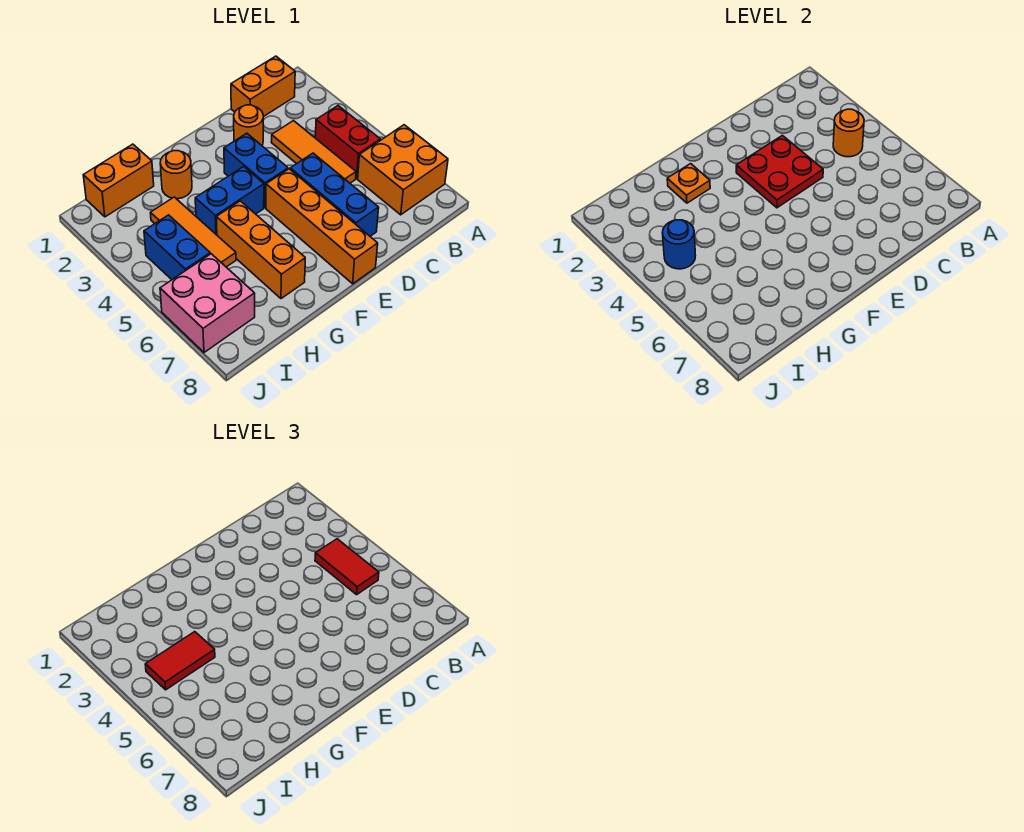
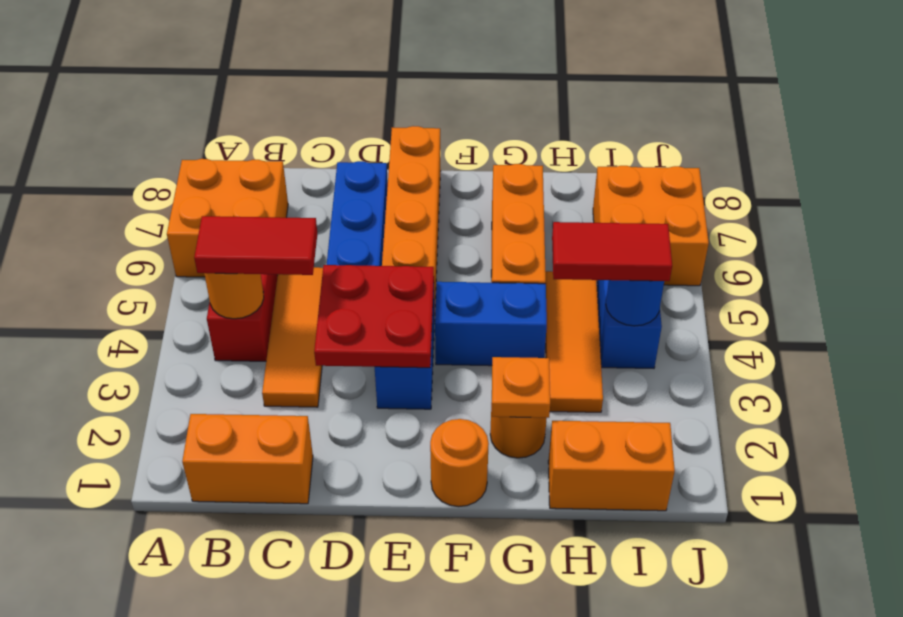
red tile B4:B5 level 3 -> red tile B4:C4 level 3
orange round brick D2 level 1 -> orange round brick F1 level 1
pink brick I6:J7 level 1 -> orange brick I6:J7 level 1

